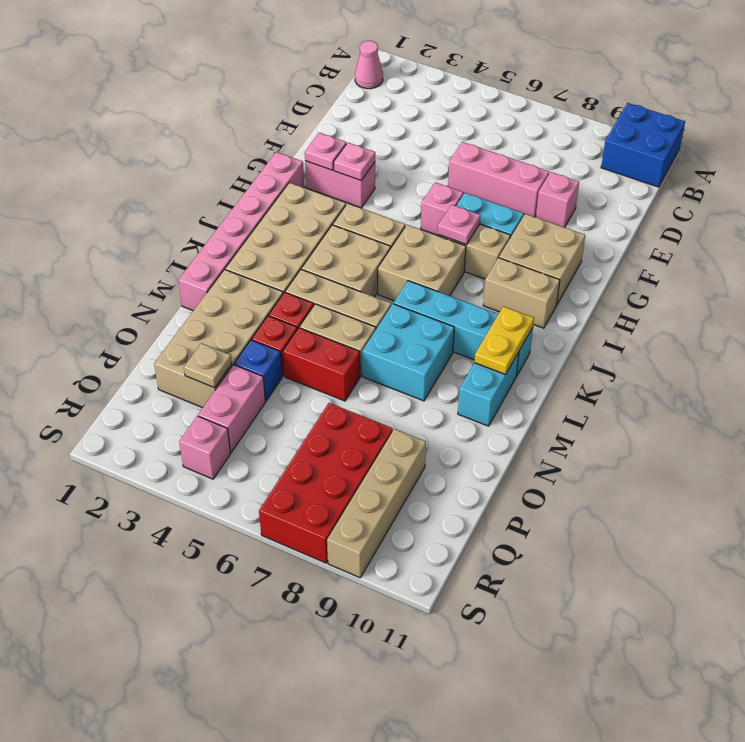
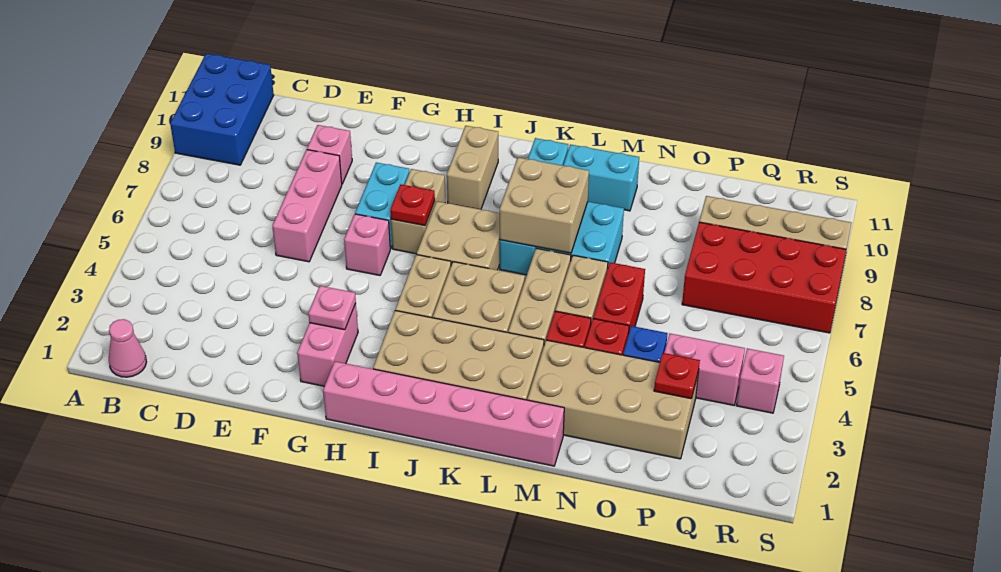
blue brick A10:B11 level 1 -> blue brick A9:B11 level 1
pink plate G2 level 2 -> none
tan brick G9:H10 level 1 -> tan brick K7:L8 level 2
pink plate H7 level 2 -> red plate H7 level 2
yellow plate K10:L10 level 2 -> none
tan plate P3 level 2 -> red plate P3 level 2

